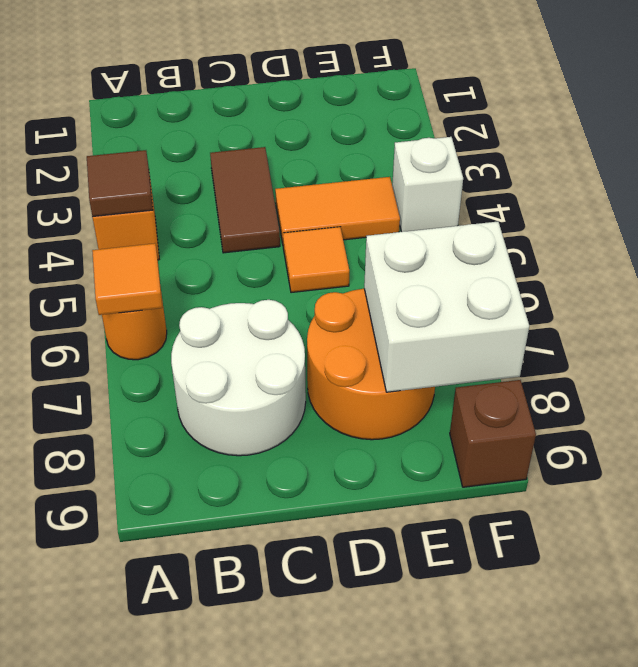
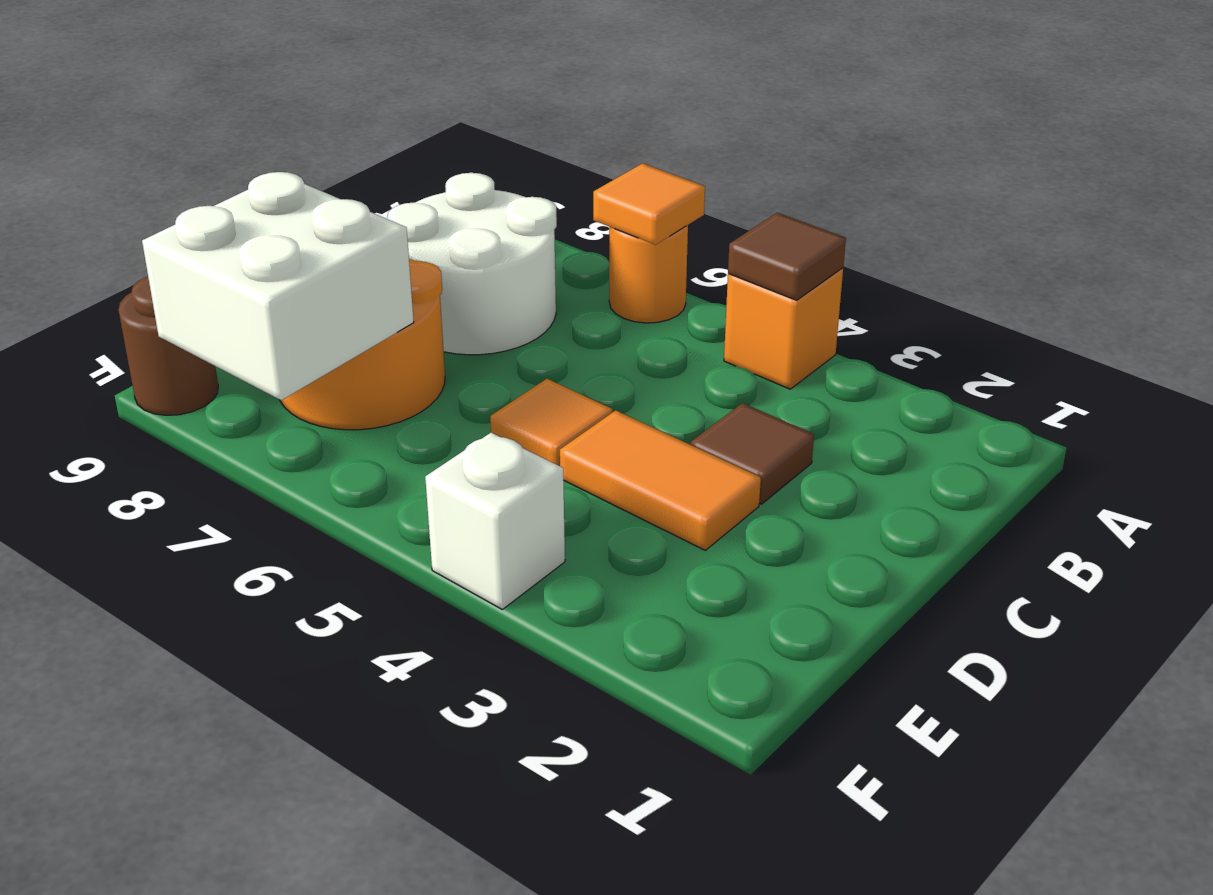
brown tile C3:C4 level 1 -> brown tile C3 level 1
orange tile D4:E4 level 1 -> orange tile D3:D4 level 1
brown brick F9 level 1 -> brown round brick F9 level 1

